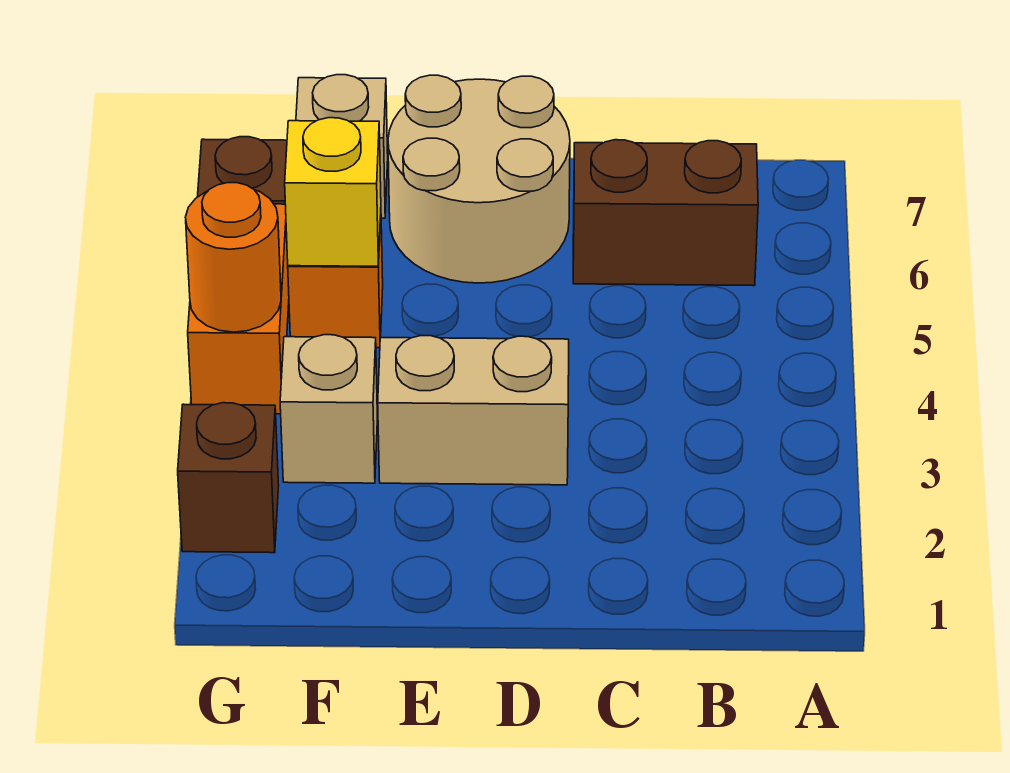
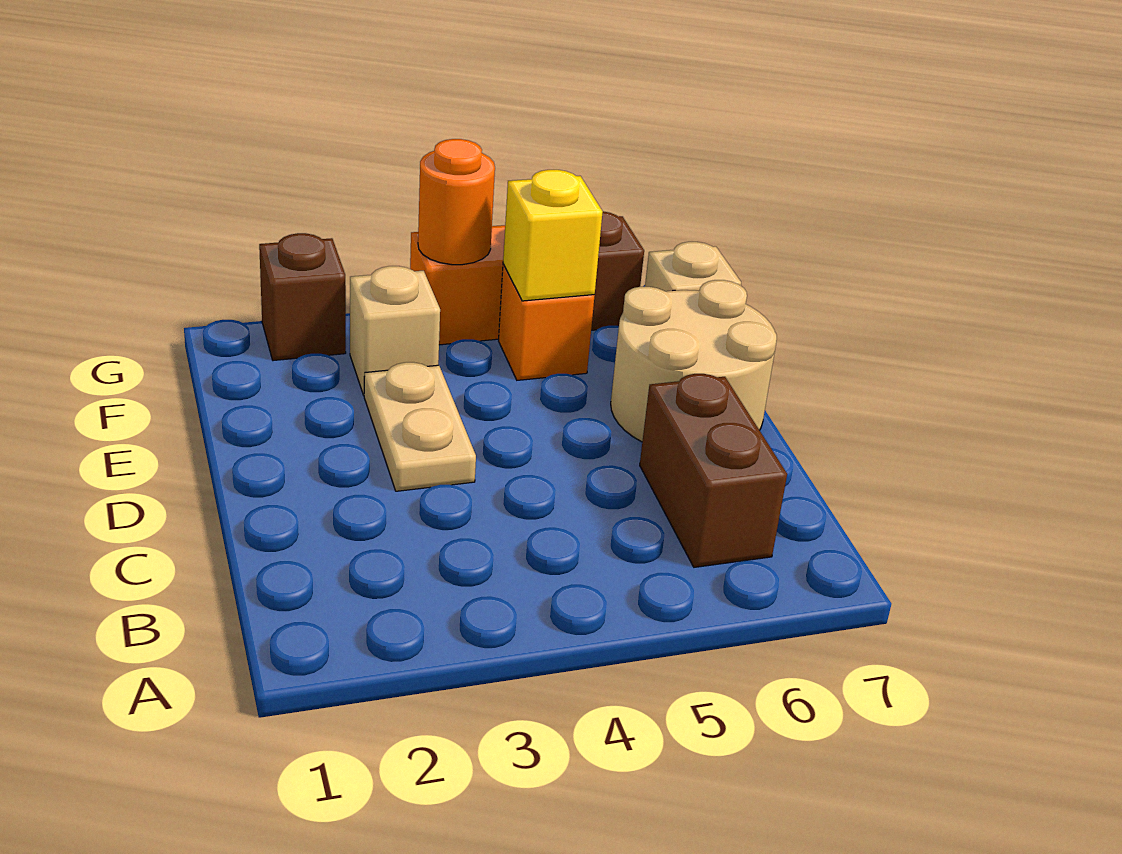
tan brick D3:E3 level 1 -> tan plate D3:E3 level 1

